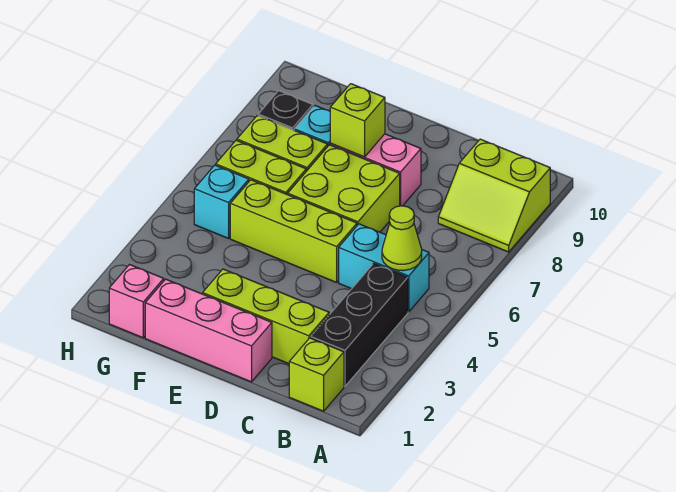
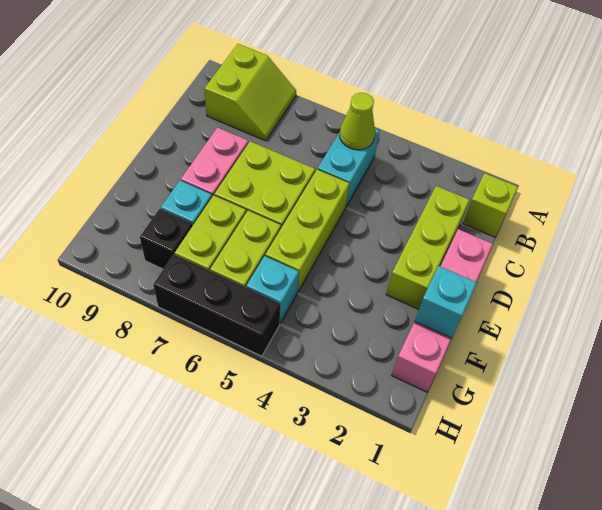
black brick B2:B4 level 1 -> black brick H5:H7 level 1
lime brick E8 level 2 -> none
none -> cyan brick F1 level 2

